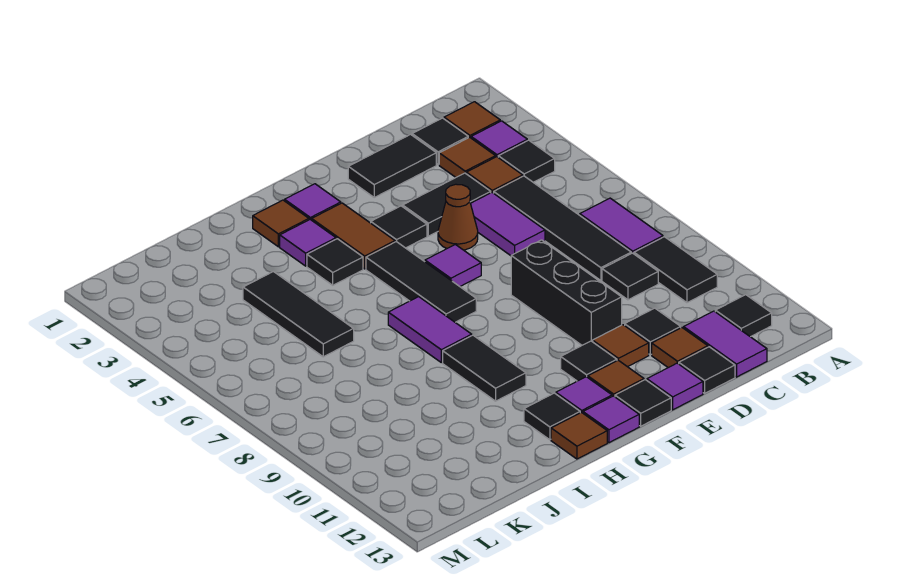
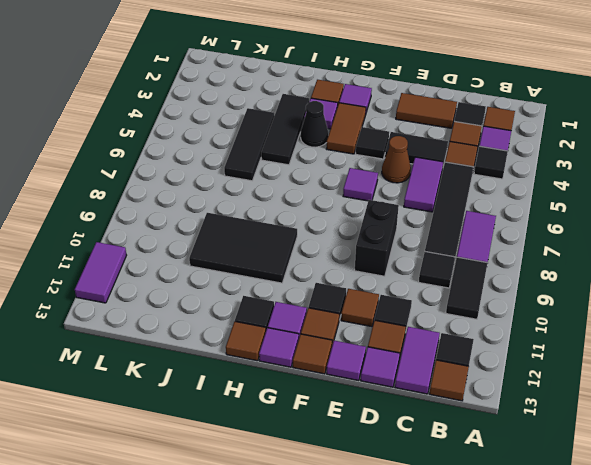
none -> brown tile B13 level 1
black tile D2:E2 level 1 -> brown tile D2:E2 level 1
black tile D13 level 1 -> purple tile D13 level 1
black brick E8:E10 level 1 -> black brick E8:E9 level 1
black tile F13 level 1 -> brown tile F13 level 1
black tile G5:G7 level 1 -> black tile I3:I5 level 1
black tile H4 level 1 -> black cone H4 level 1
purple tile H7:H8 level 1 -> purple tile M11:M12 level 1
black tile H9:H10 level 1 -> black tile H9:J10 level 1

